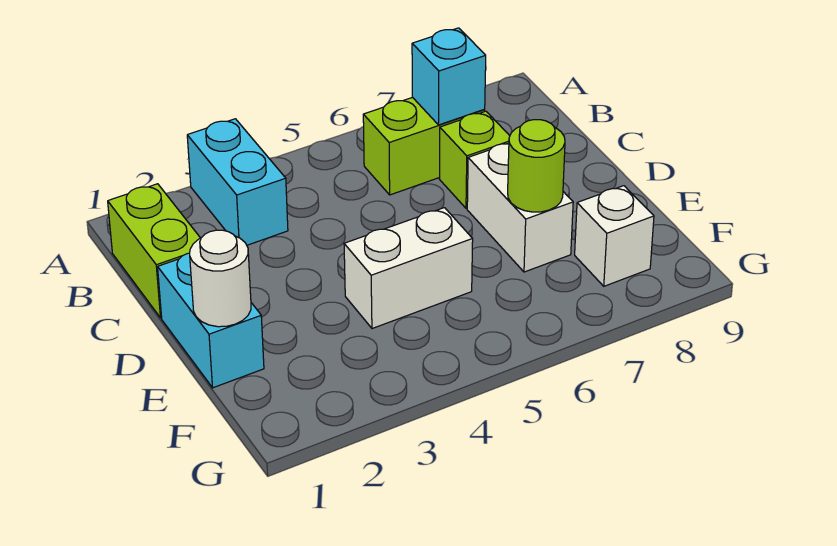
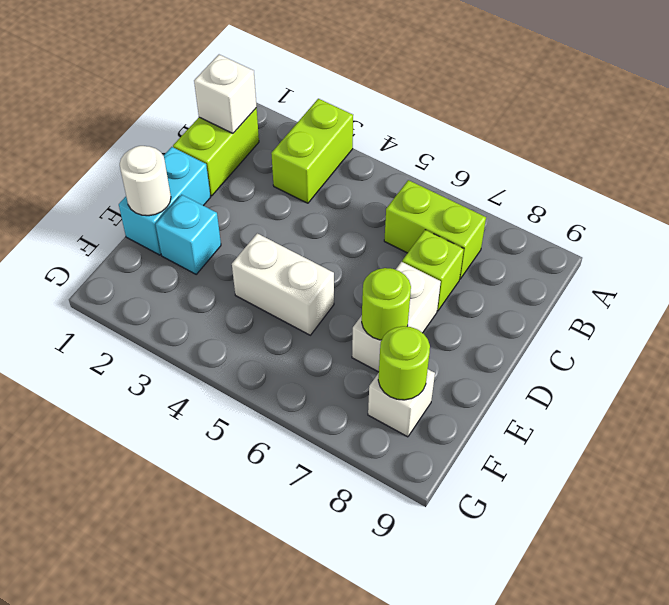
cyan brick A3:B3 level 1 -> lime brick A3:B3 level 1
none -> white brick B1 level 2
cyan brick B7 level 2 -> cyan brick E2 level 1
none -> lime round brick F8 level 2

